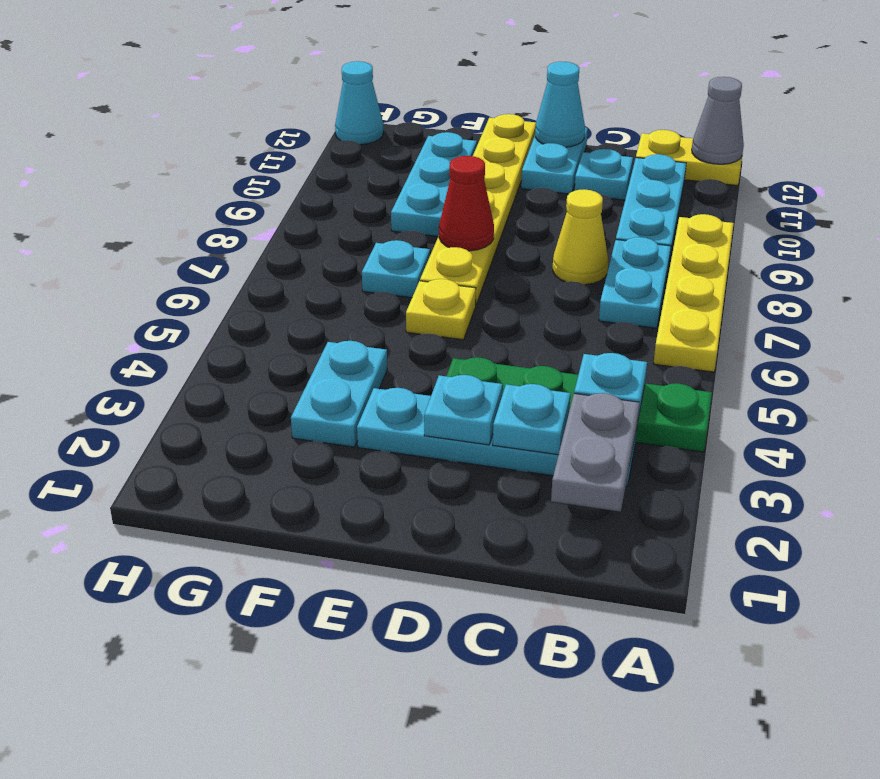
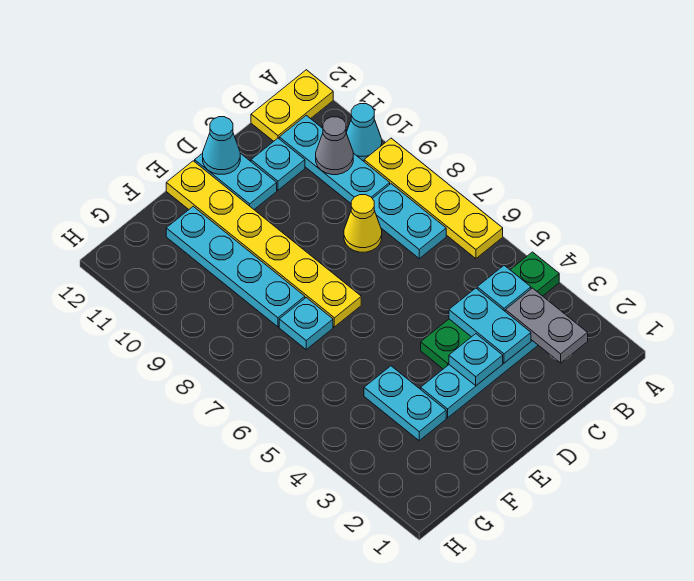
grey cone A12 level 2 -> grey cone B10 level 2
cyan plate C3 level 2 -> cyan plate C3:C4 level 2
yellow plate E6 level 1 -> none
red cone E8 level 2 -> none
cyan plate F9:F11 level 1 -> cyan plate F8:F11 level 1
cyan cone H12 level 1 -> cyan cone A10 level 1

